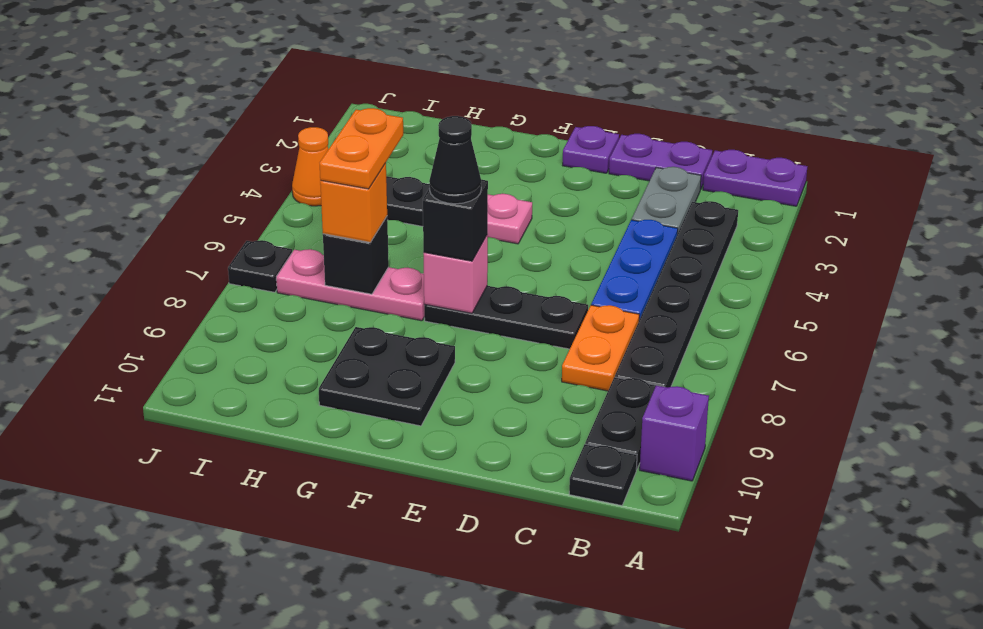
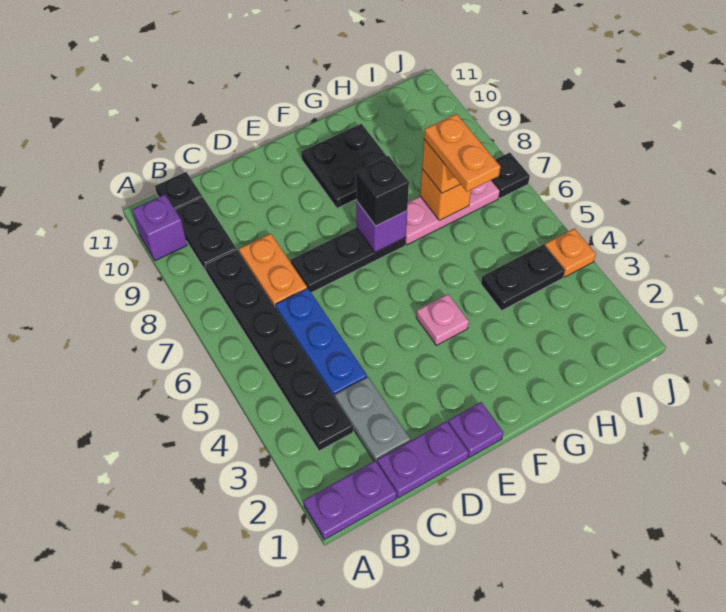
pink brick F7 level 2 -> purple brick F7 level 2
black cone F7 level 4 -> none
black brick H7 level 2 -> orange brick H7 level 2
orange cone J4 level 1 -> orange plate J4 level 1

